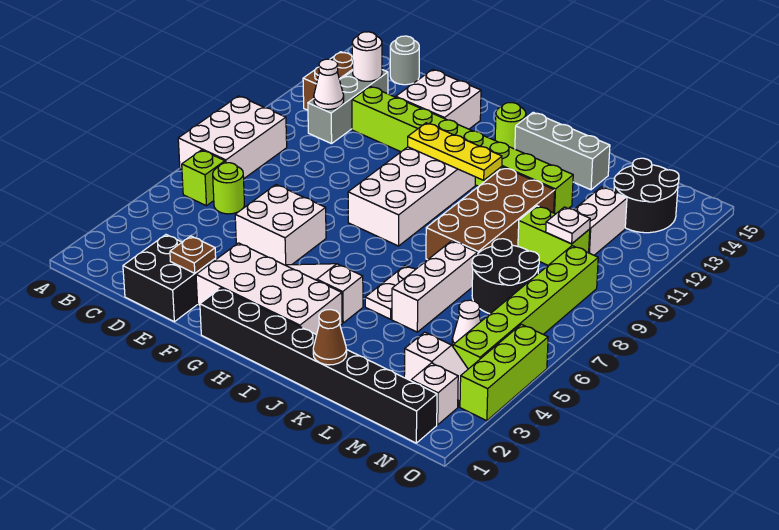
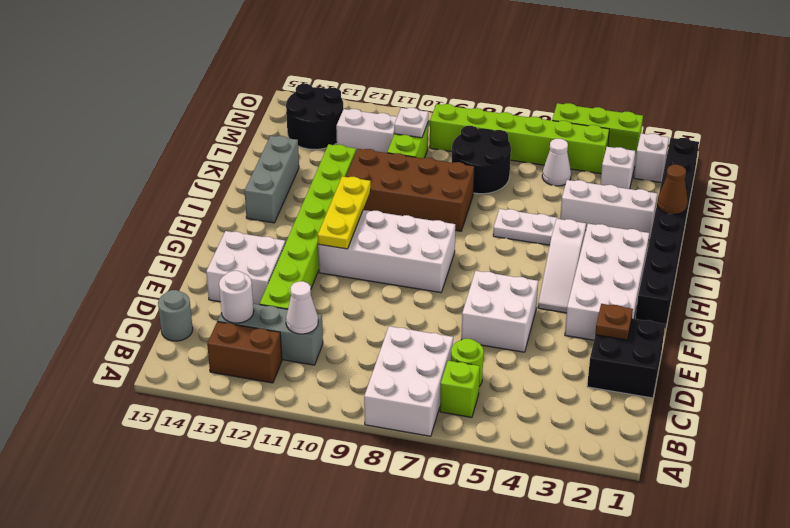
white brick A7:B9 level 1 -> white brick A7:C8 level 1
lime round brick H14 level 1 -> none
white brick K5:K7 level 1 -> white brick K2:K4 level 1

